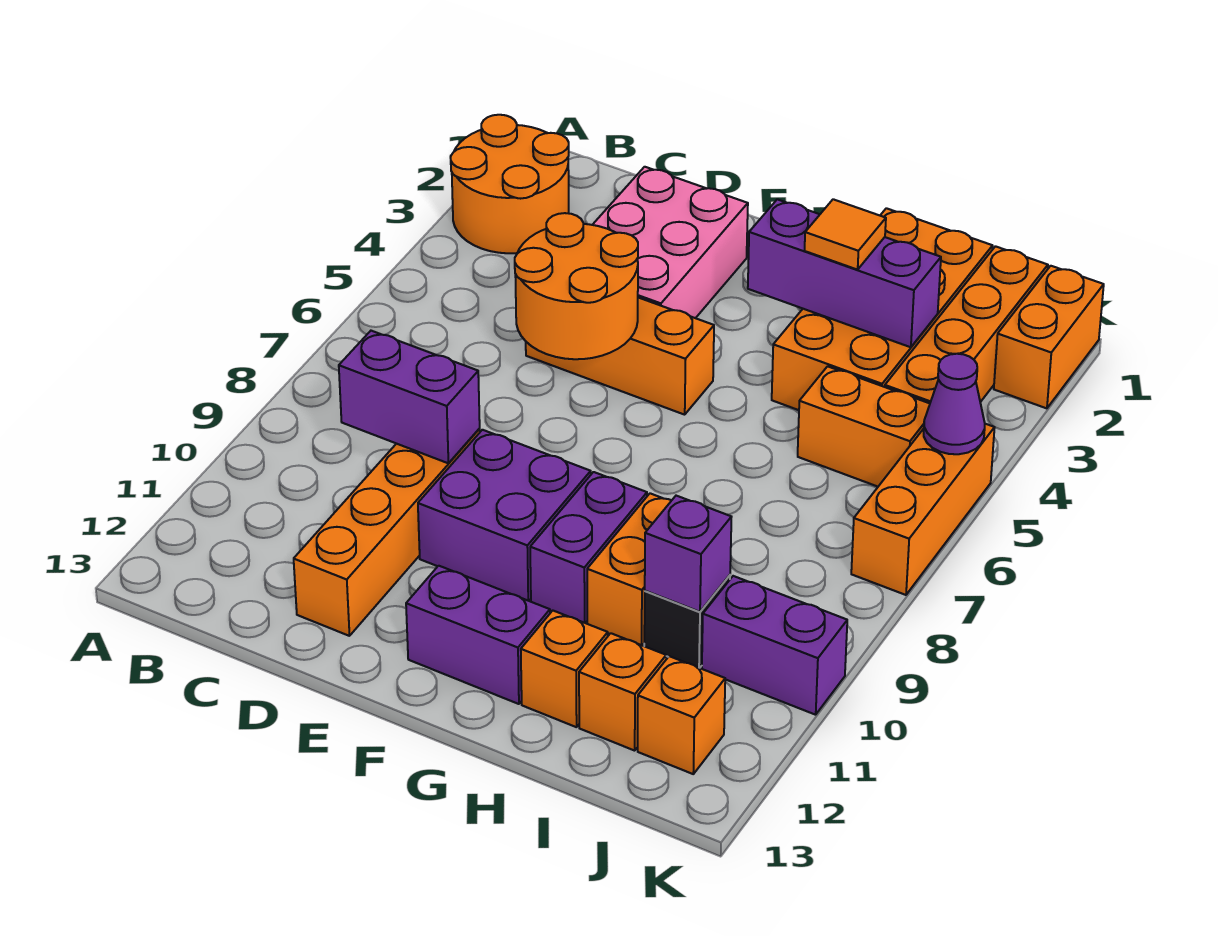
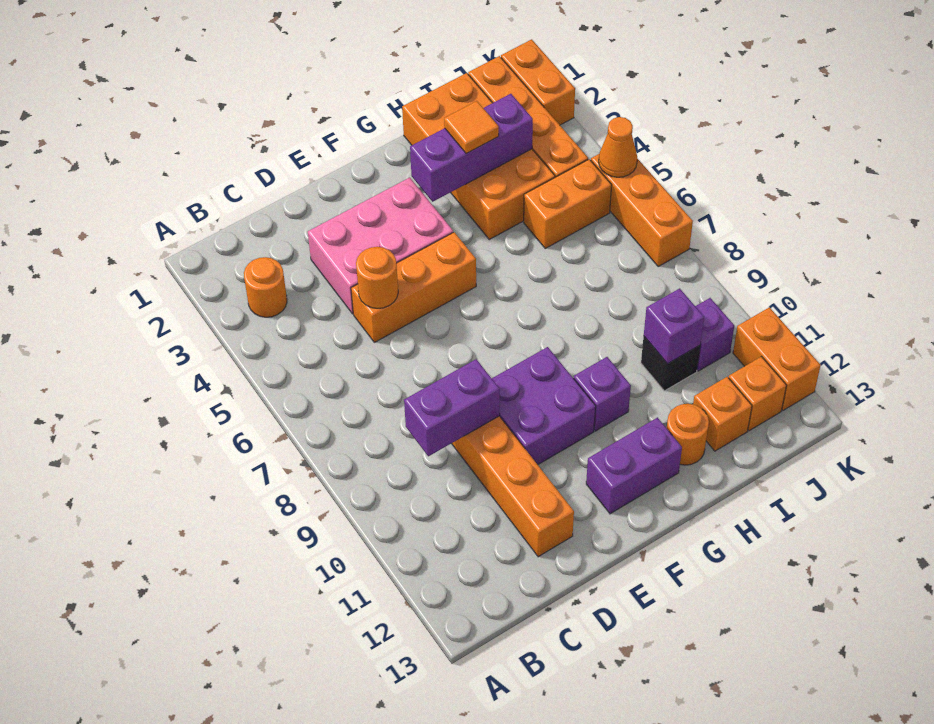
orange round brick A2:B3 level 1 -> orange round brick B3 level 1
pink brick D2:E4 level 1 -> pink brick D3:F4 level 1
orange round brick D5:E6 level 2 -> orange round brick D5 level 2
purple brick G9:G10 level 1 -> purple brick G10 level 1
orange brick H9:H10 level 1 -> orange brick K11:K12 level 1
orange brick H12 level 1 -> orange round brick H12 level 1
purple brick J10:K10 level 1 -> purple brick J10 level 1
purple cone K5 level 2 -> orange cone K5 level 2

